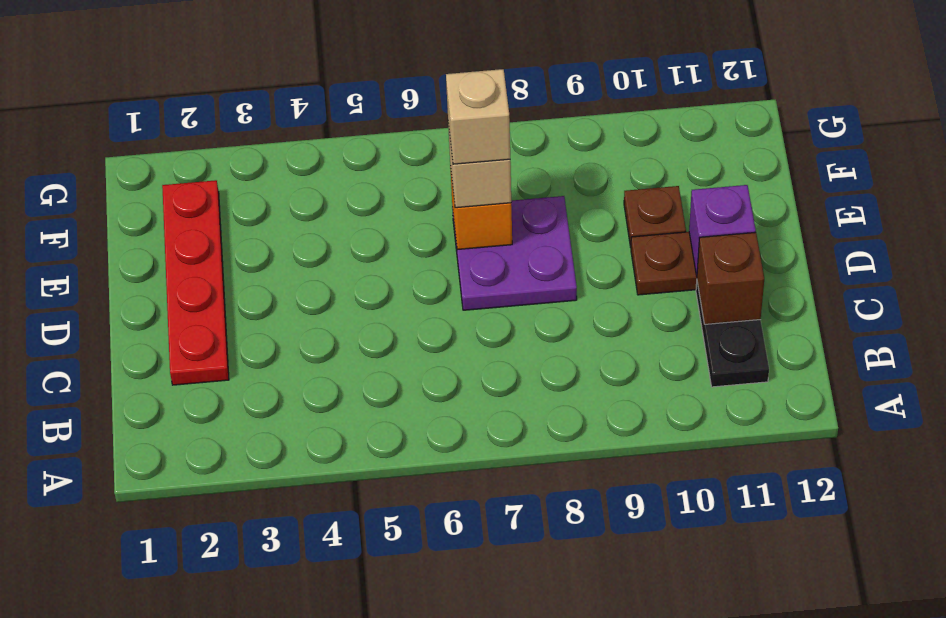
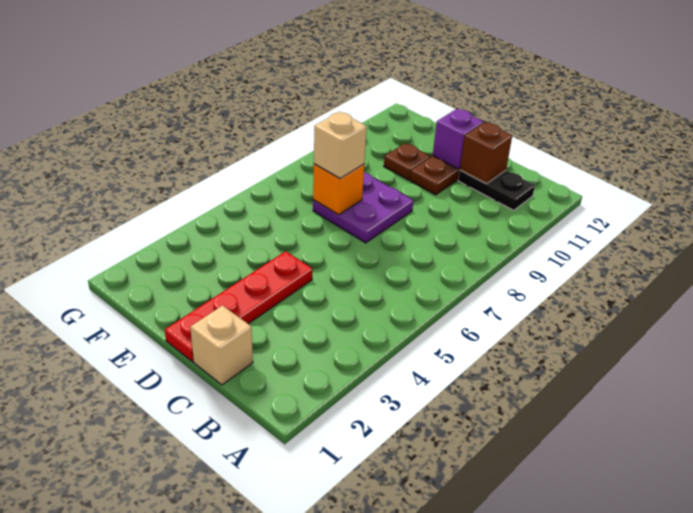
red plate C2:F2 level 1 -> red plate D1:D4 level 1
tan brick E7 level 4 -> tan brick C1 level 1

